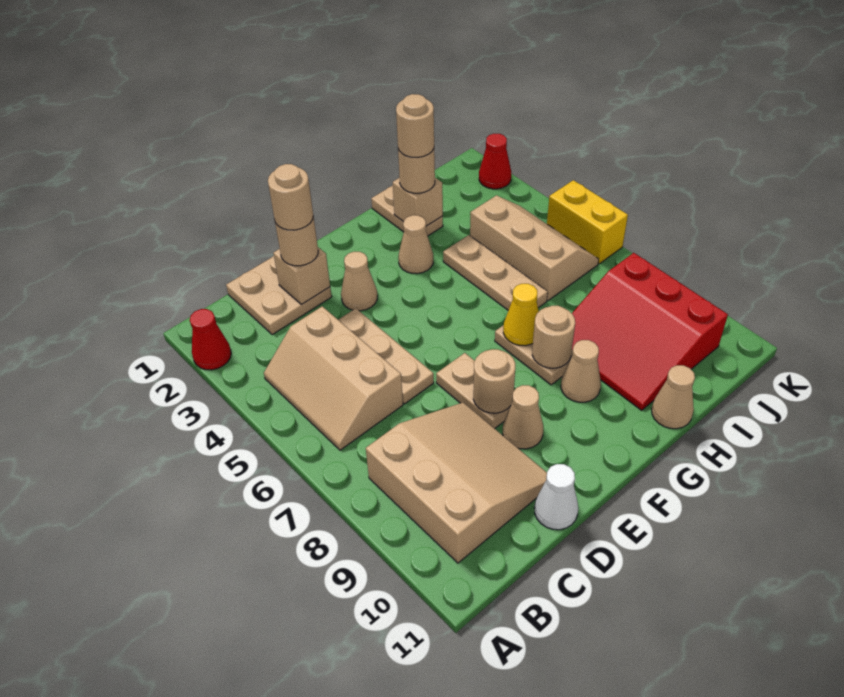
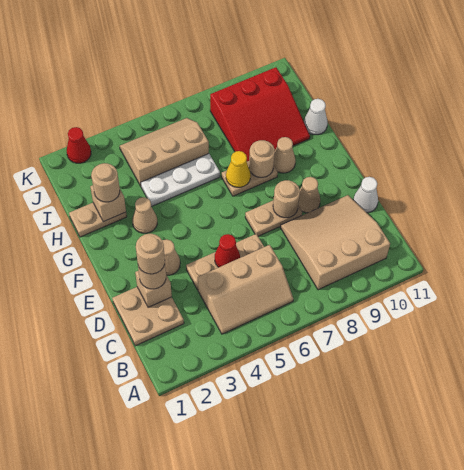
red cone A2 level 1 -> red cone D5 level 2
tan round brick H2 level 4 -> none
tan plate H4:H6 level 1 -> white plate H4:H6 level 1
tan cone H11 level 1 -> white cone H11 level 1
yellow brick K5:K6 level 1 -> none

